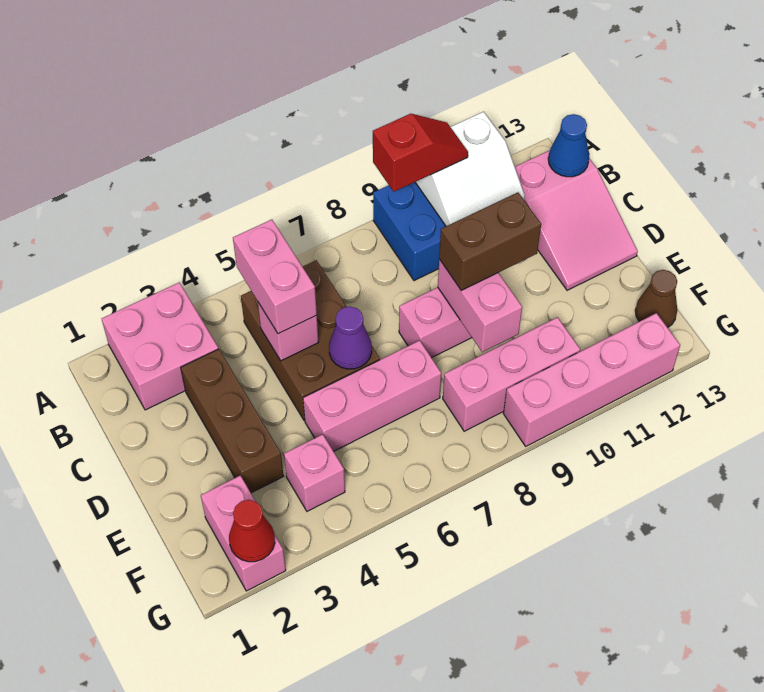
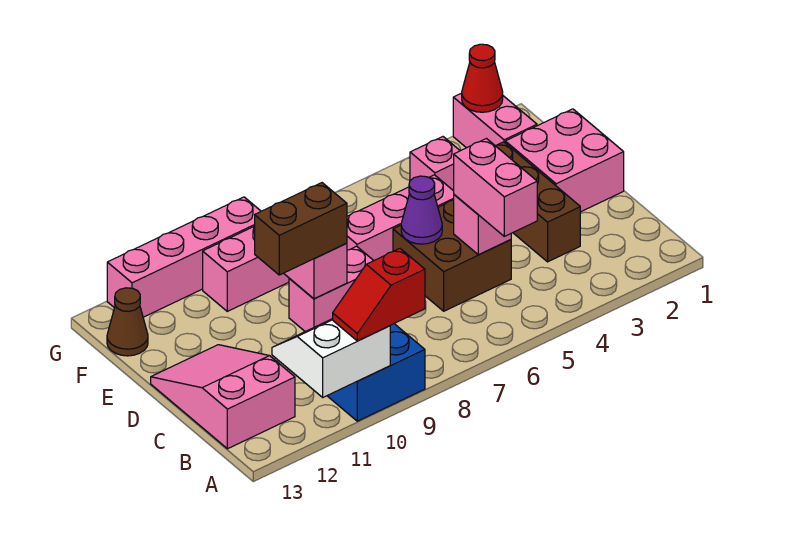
pink brick A2:B3 level 1 -> pink brick D1:E2 level 1
brown brick B5:D6 level 1 -> brown brick C5:D6 level 1
blue cone B13 level 2 -> none

